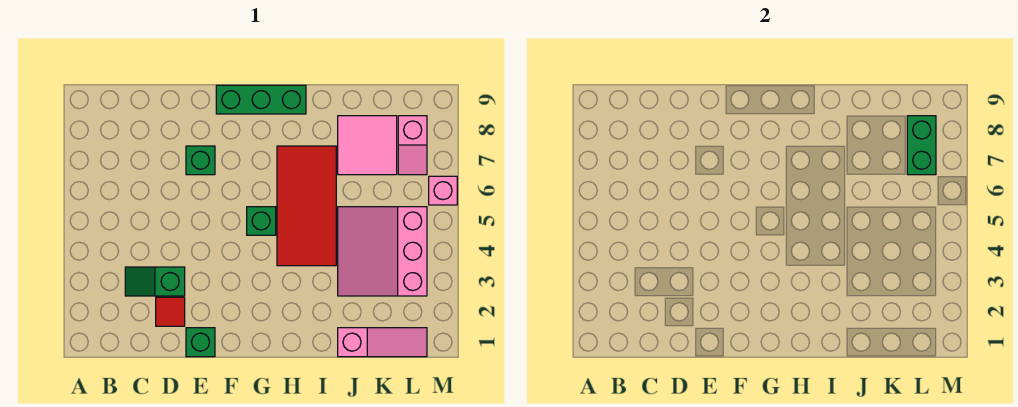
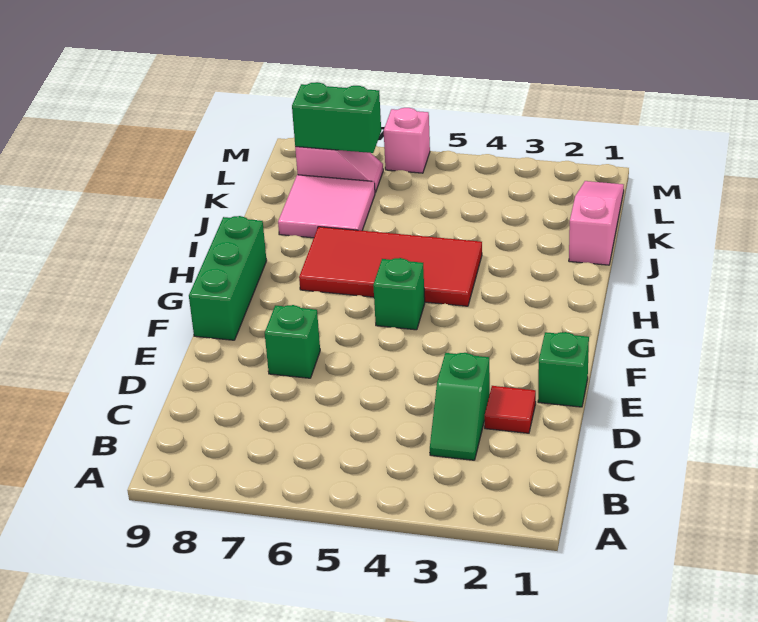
pink slope J3:L5 level 1 top L -> none

